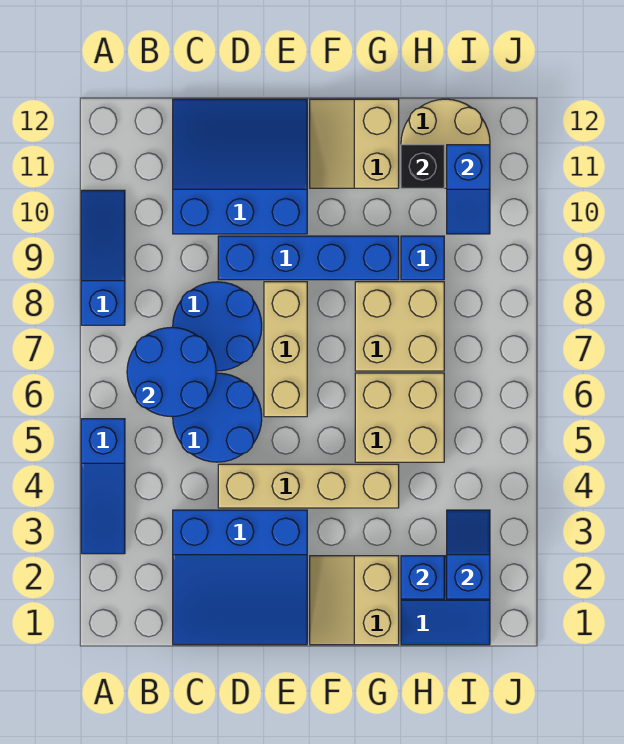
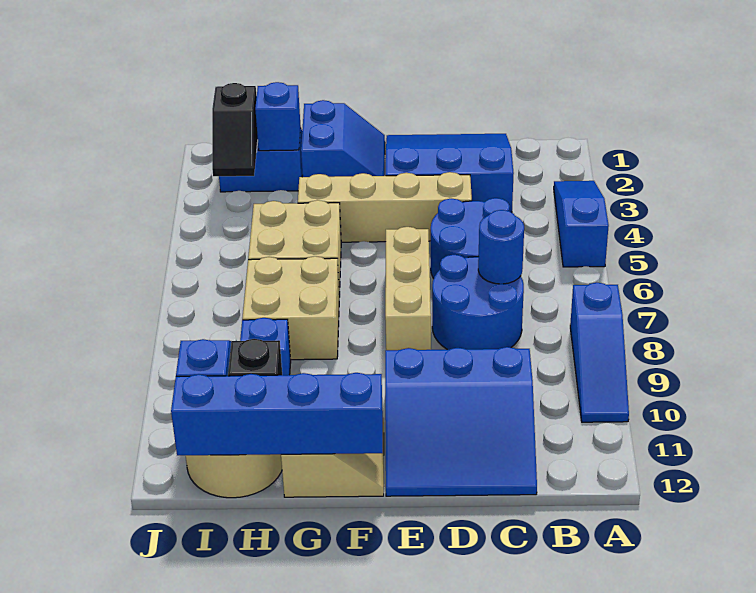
blue round brick B6:C7 level 2 -> blue round brick C7 level 2
blue brick D9:G9 level 1 -> blue brick F12:I12 level 2
tan slope F1:G2 level 1 top G -> blue slope F1:G2 level 1 top G
blue slope I2:I3 level 2 top 2 -> black slope I2:I3 level 2 top 2

